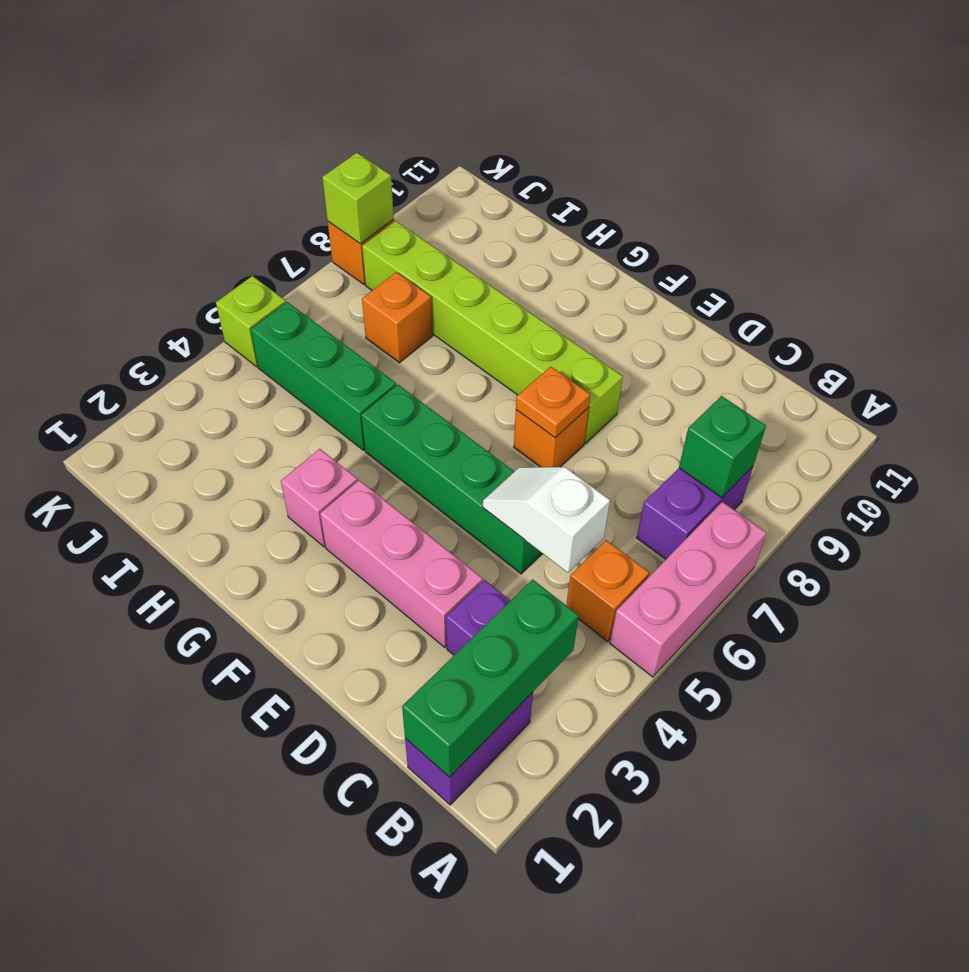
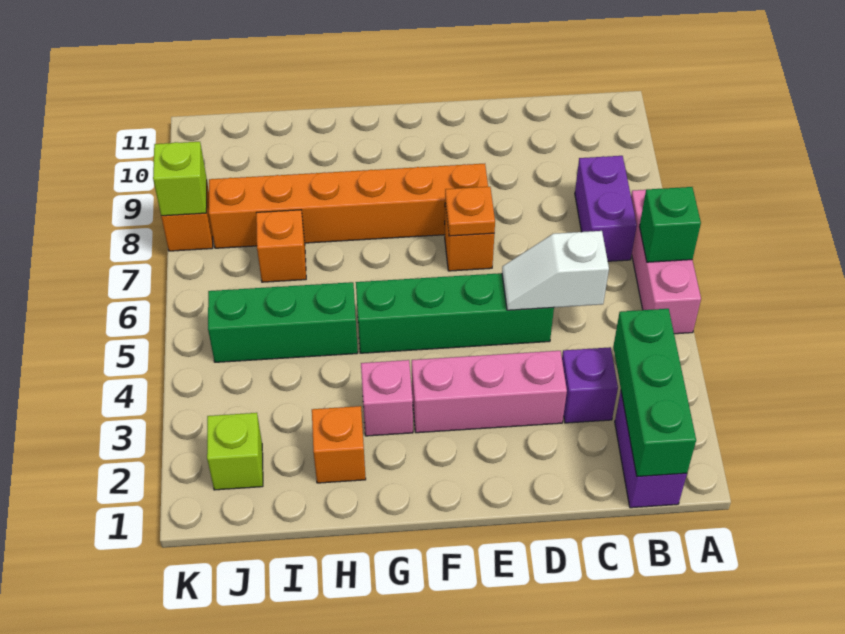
orange brick B5 level 1 -> orange brick H2 level 1
green brick B8 level 2 -> green brick A6 level 2
lime brick E8:J8 level 1 -> orange brick E8:J8 level 1
lime brick K5 level 1 -> lime brick J2 level 1

